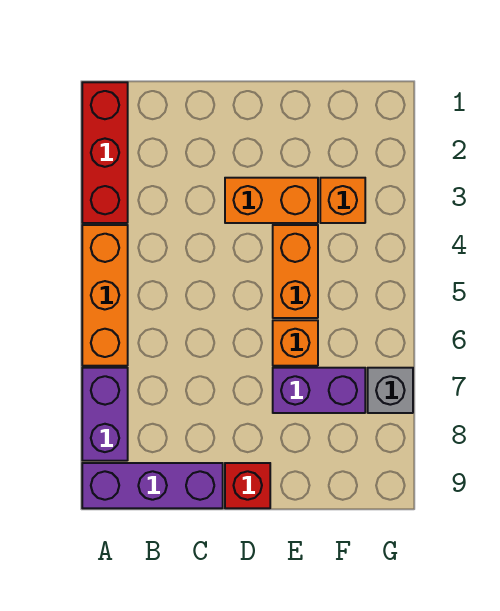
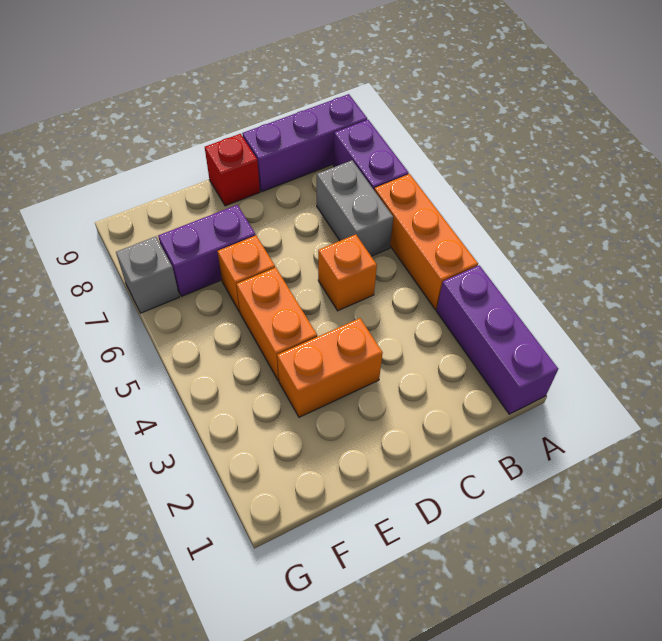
red brick A1:A3 level 1 -> purple brick A1:A3 level 1
none -> grey brick B6:B7 level 1
orange brick F3 level 1 -> orange brick C5 level 1

